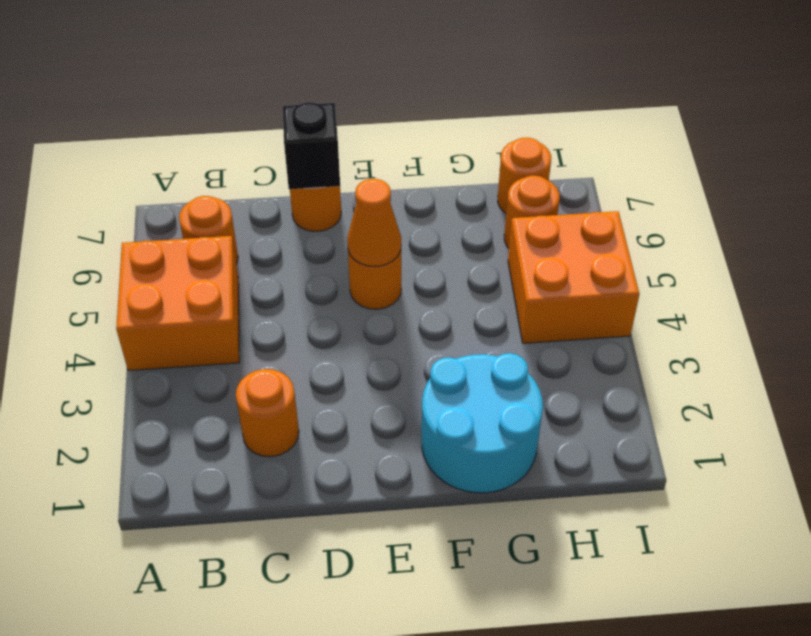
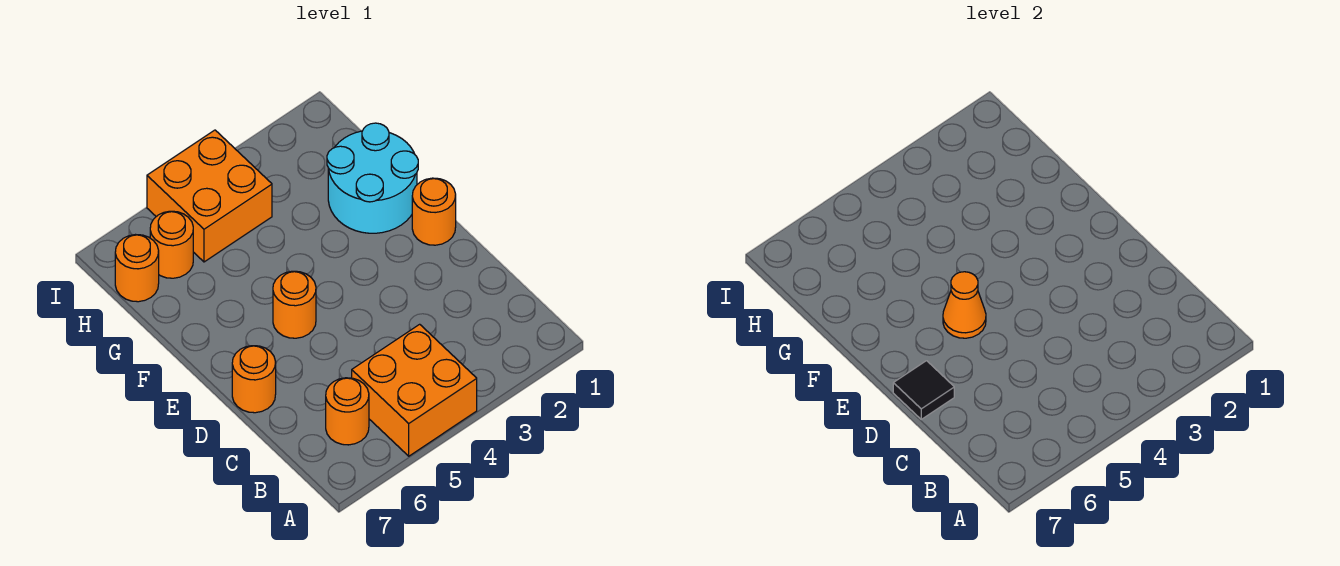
orange round brick C2 level 1 -> orange round brick E1 level 1
black brick D7 level 2 -> black tile D7 level 2

